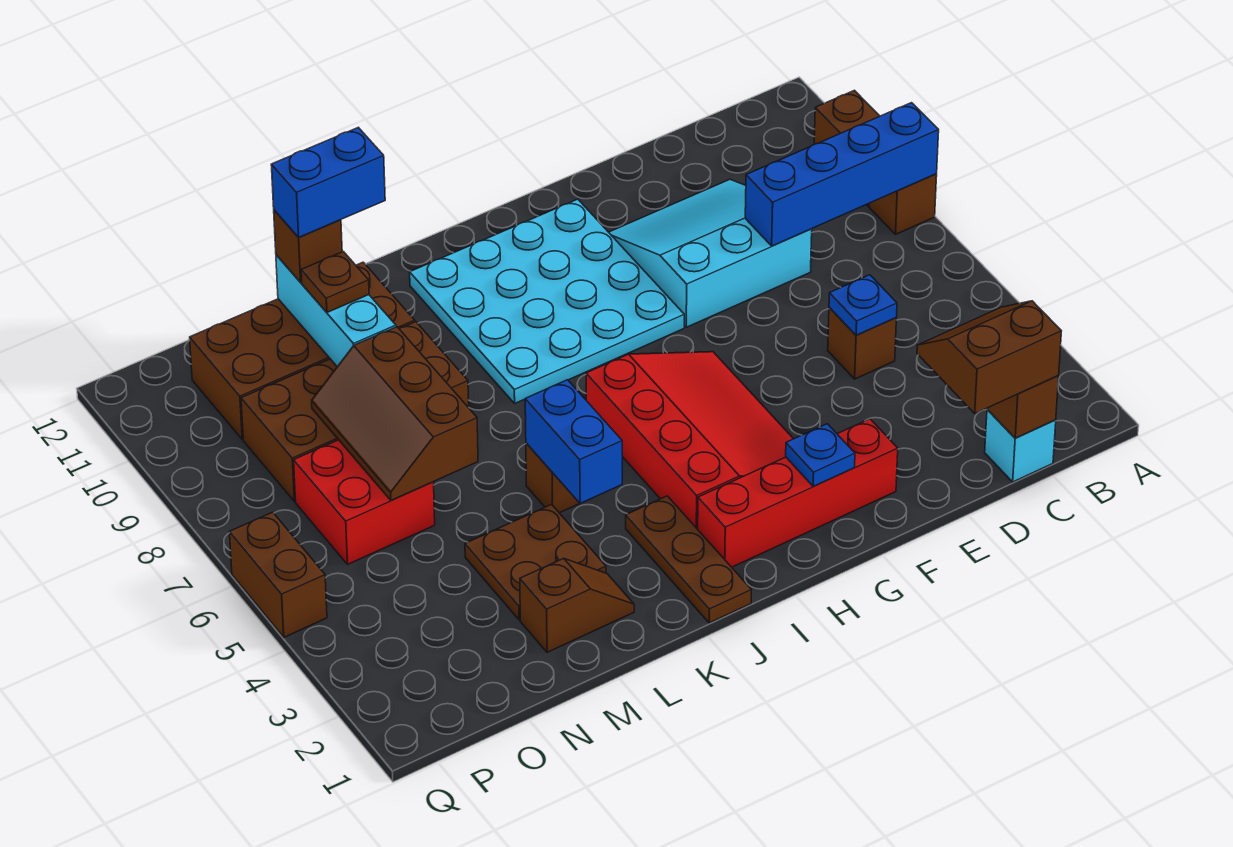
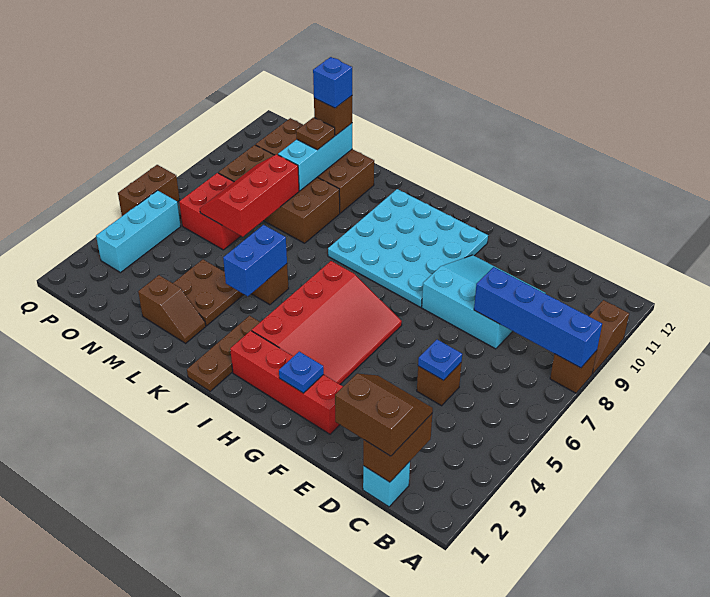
blue brick L11:M11 level 4 -> blue brick M11 level 4
brown slope M6:N8 level 2 top M -> red slope M6:N8 level 2 top M
none -> cyan brick P3:P5 level 1

